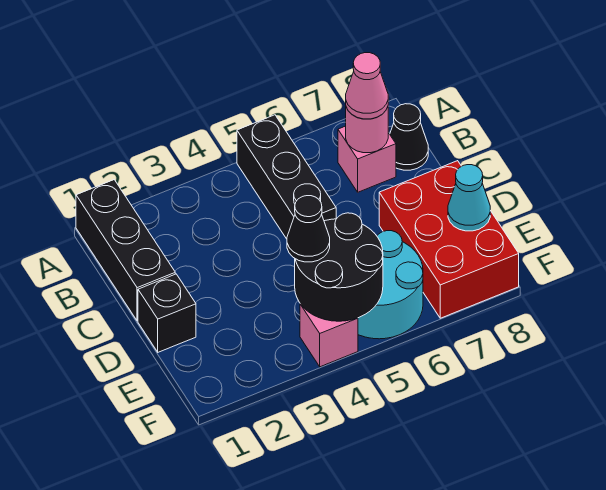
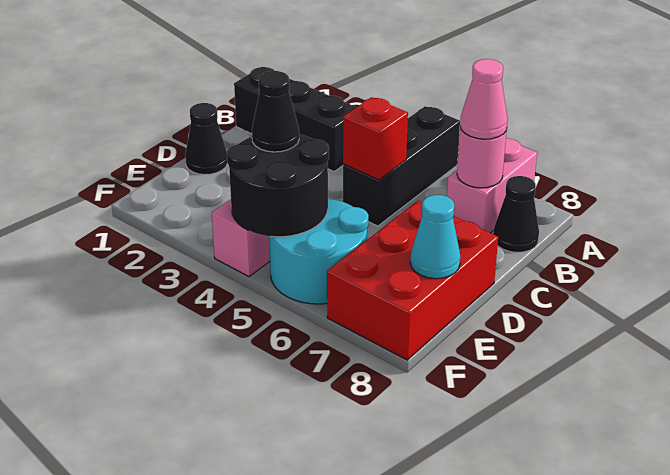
black brick A1:C1 level 1 -> black brick B1:B3 level 1
pink brick B7 level 1 -> pink brick A7:B7 level 1
none -> red brick C5 level 2
black brick D1 level 1 -> black cone D1 level 1

